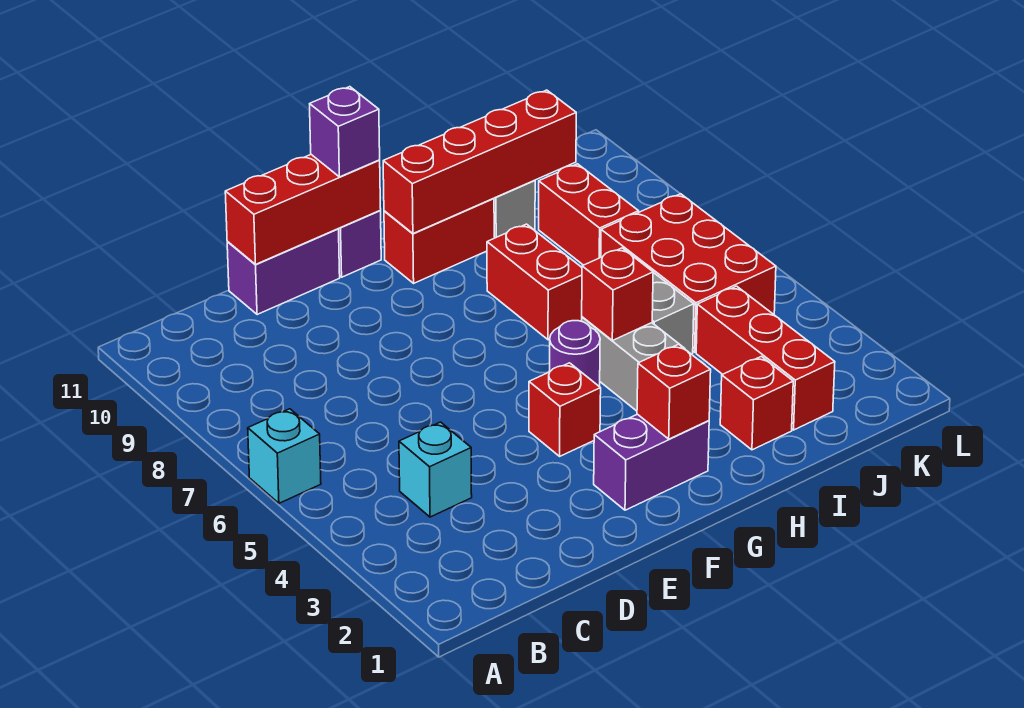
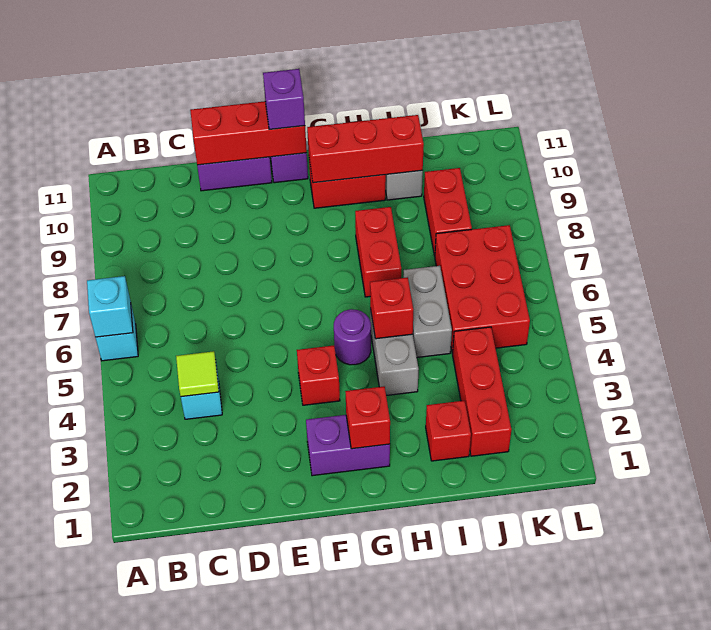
none -> cyan brick A6 level 2
none -> lime tile C4 level 2
red brick G10:J10 level 2 -> red brick G10:I10 level 2

